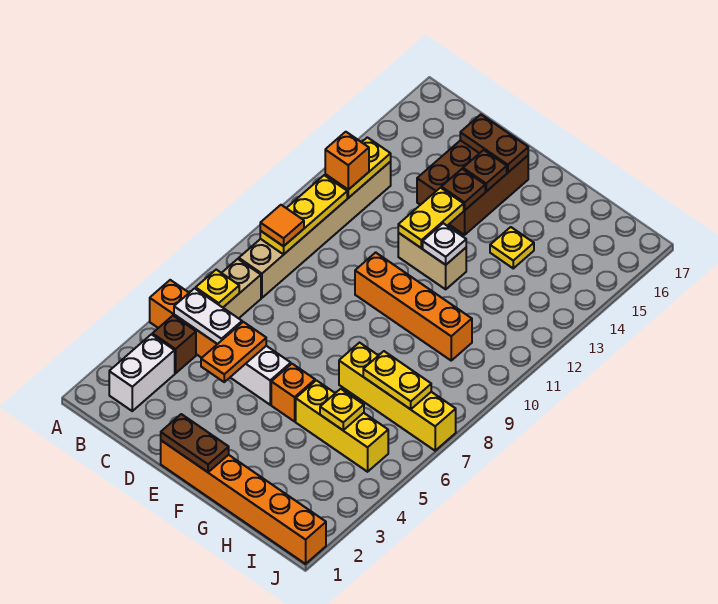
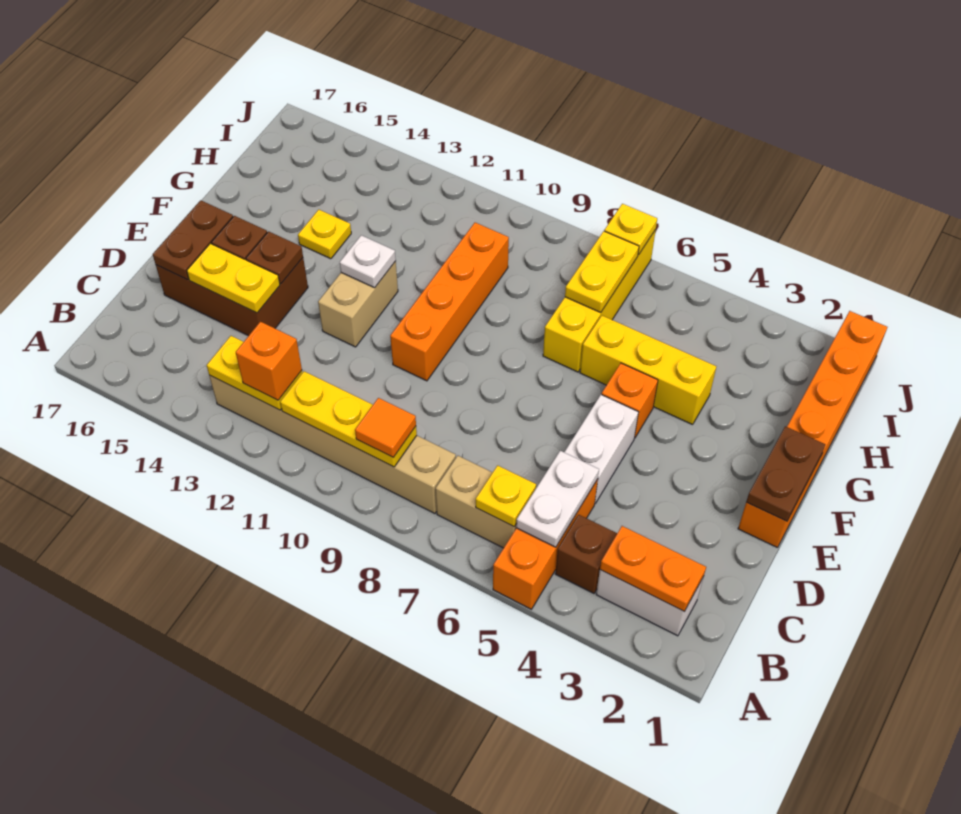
orange plate D4:D5 level 2 -> orange plate B2:B3 level 2
yellow plate E12:E13 level 2 -> yellow plate D14:D15 level 2
yellow brick G5:I5 level 1 -> yellow brick G4:G6 level 1
yellow plate H5 level 2 -> yellow plate J7 level 2

